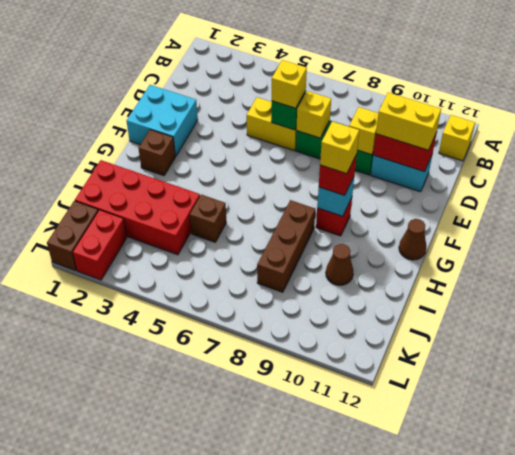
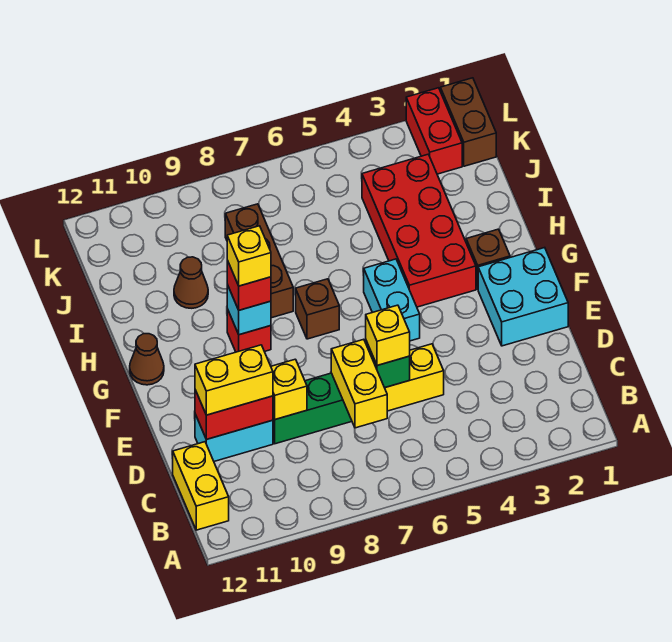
yellow brick B12 level 1 -> yellow brick B12:C12 level 1
yellow brick D7 level 2 -> yellow brick C7:D7 level 2
none -> cyan brick F5:G5 level 1
red brick I1:J4 level 1 -> red brick G3:J4 level 1
brown brick I5 level 1 -> brown brick G7 level 1

